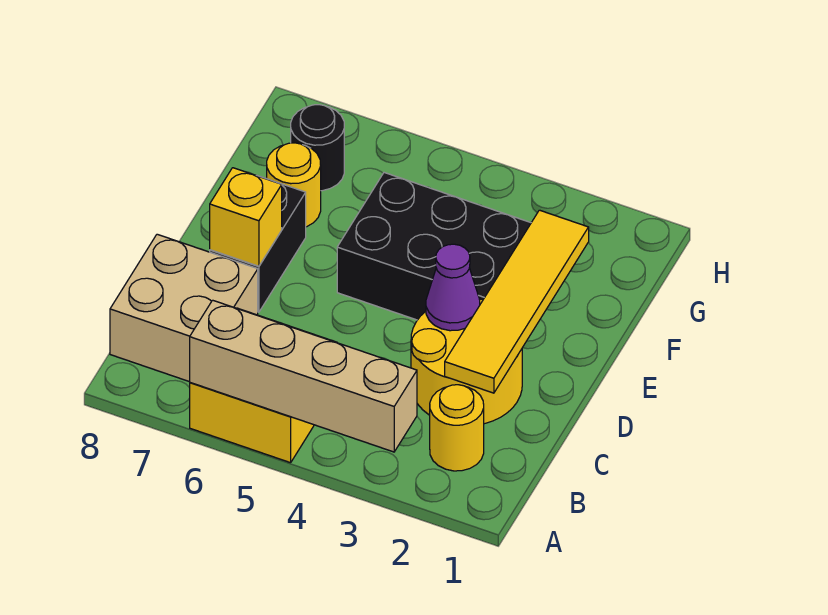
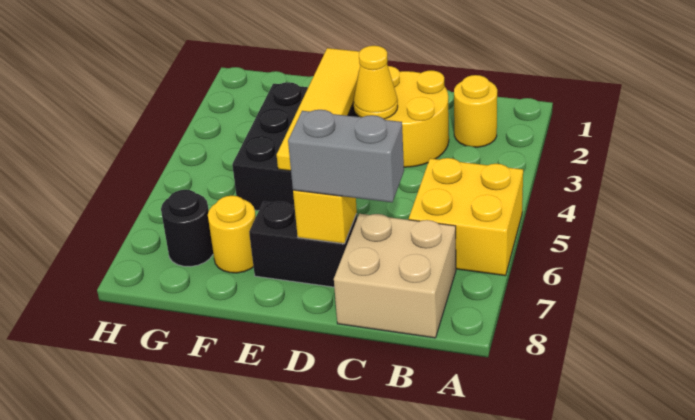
tan brick A3:A6 level 2 -> none
yellow tile C2:F2 level 2 -> yellow tile E2:E5 level 2
none -> grey brick C7:D7 level 3
purple cone D3 level 2 -> yellow cone D3 level 2

